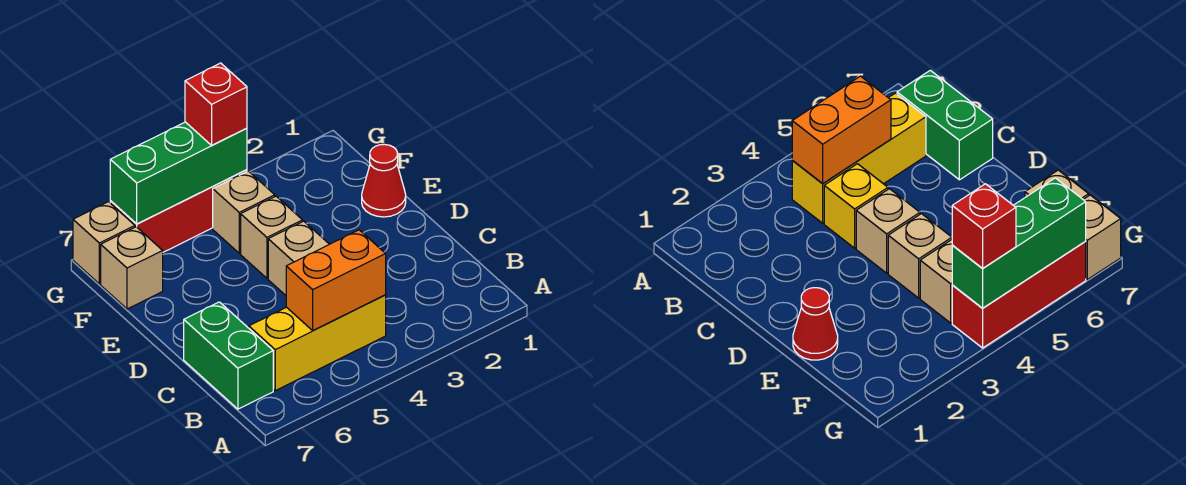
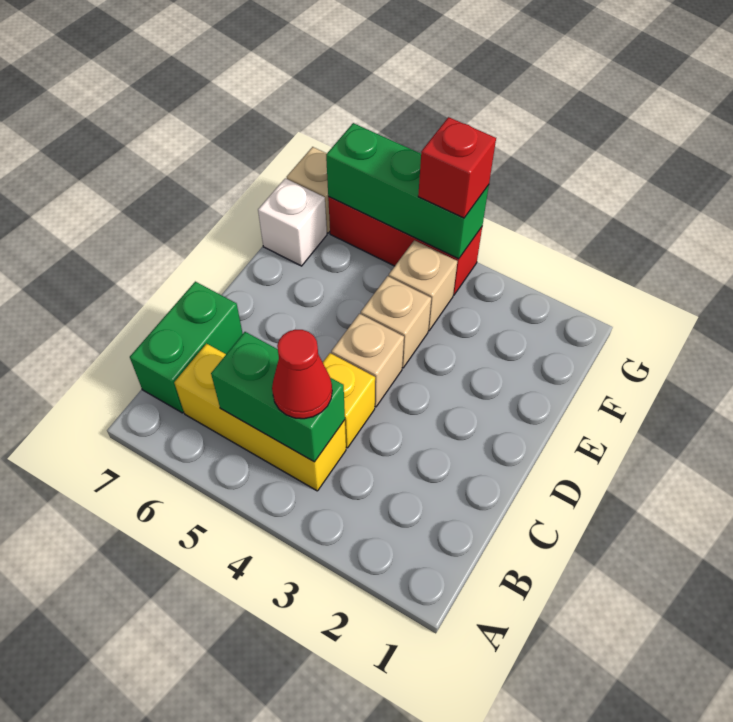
orange brick B4:B5 level 2 -> green brick B4:B5 level 2
red cone E1 level 1 -> red cone B4 level 3
tan brick F7 level 1 -> white brick F7 level 1

